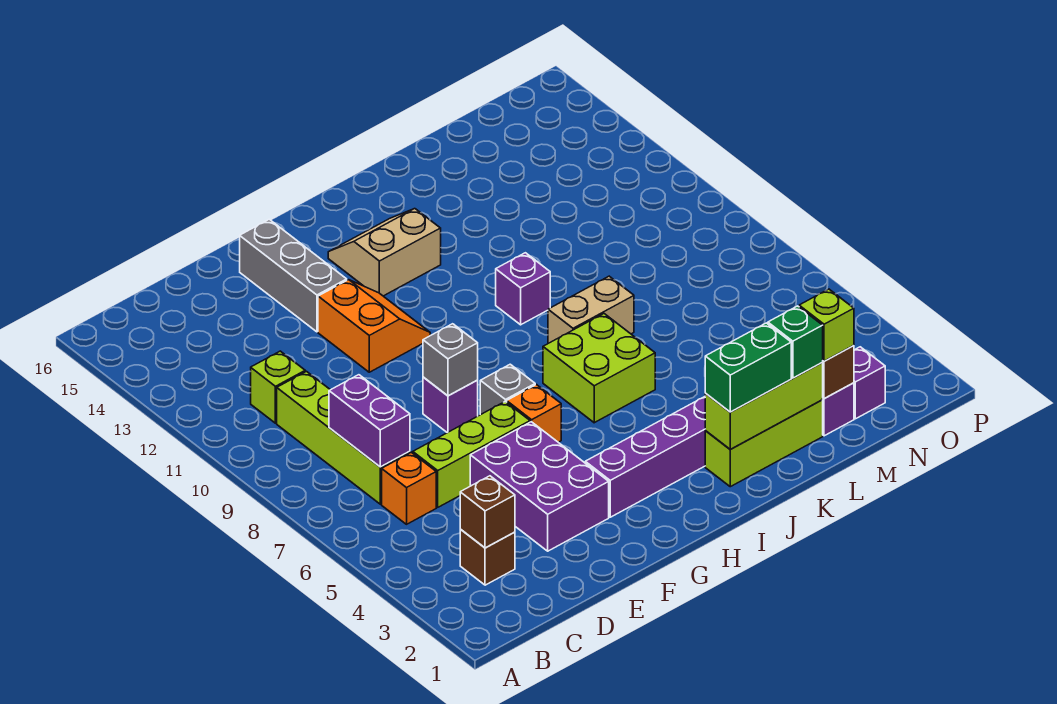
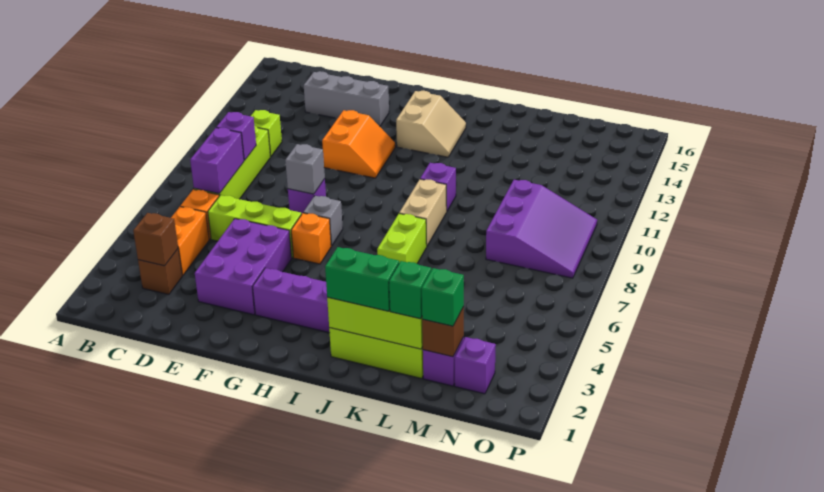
none -> orange brick C4:C5 level 1
none -> purple brick C9 level 2
grey brick F13:F15 level 1 -> grey brick D14:F14 level 1
tan slope H13:I14 level 1 top 13 -> tan slope H13:I14 level 1 top H
lime brick I6:J7 level 1 -> lime brick J6:J7 level 1
tan brick J8:K8 level 1 -> tan brick J8:J9 level 1
lime brick M2 level 3 -> green brick M2 level 3
none -> purple slope M8:O10 level 1 top M

